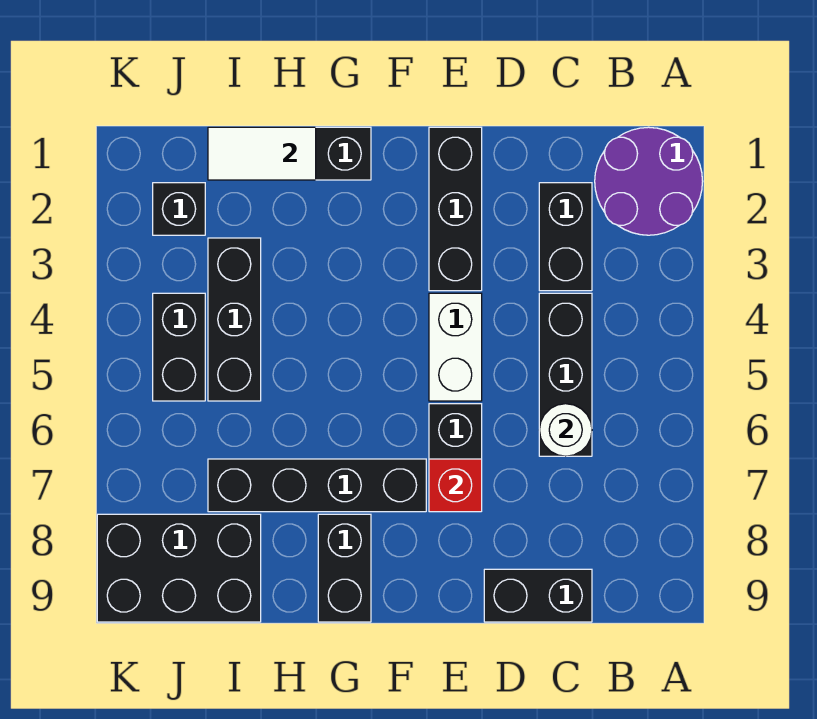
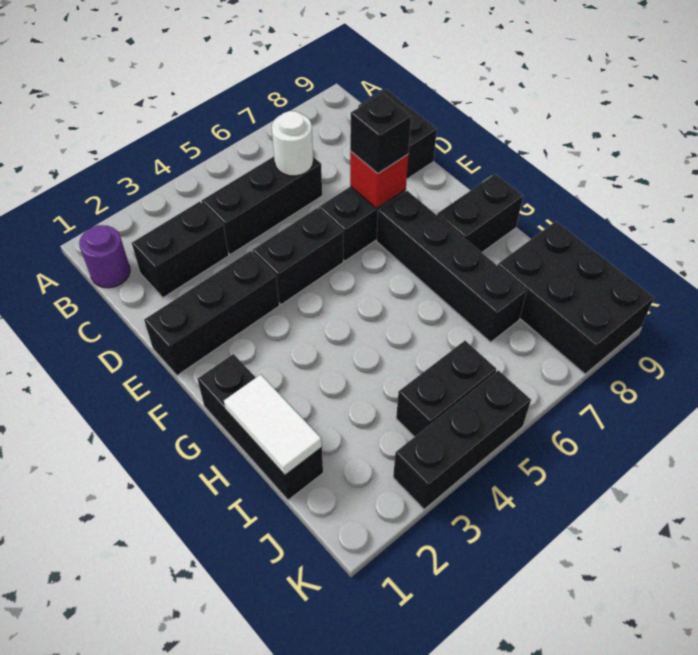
purple round brick A1:B2 level 1 -> purple round brick B1 level 1
white brick E4:E5 level 1 -> black brick E4:E5 level 1
black brick I3:I5 level 1 -> black brick K3:K5 level 1
black brick J2 level 1 -> black brick E7 level 3

